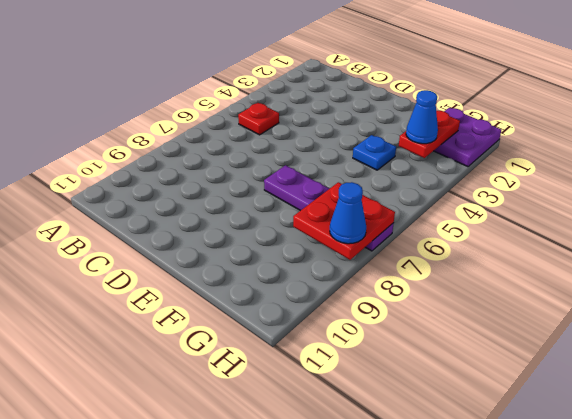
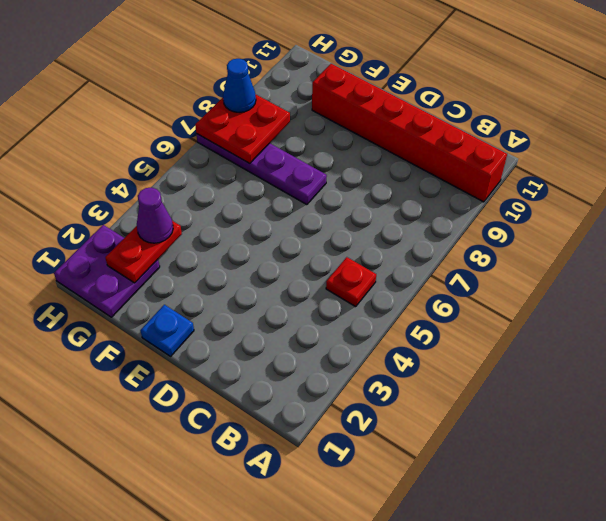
none -> red brick A10:F10 level 1
blue plate F4 level 1 -> blue plate E1 level 1
blue cone G3 level 3 -> purple cone G3 level 3

